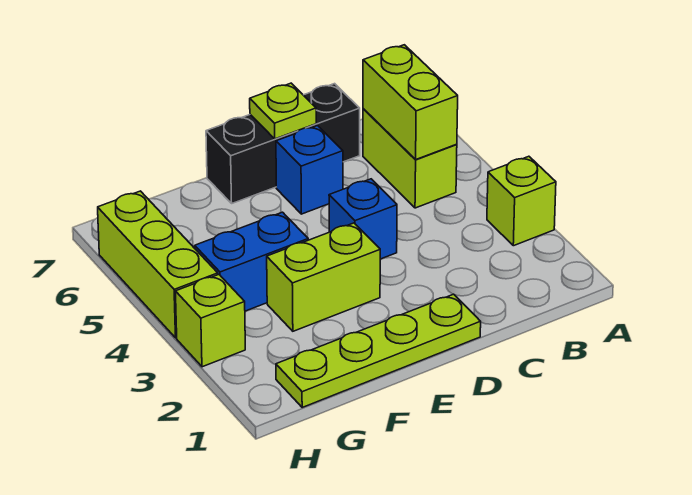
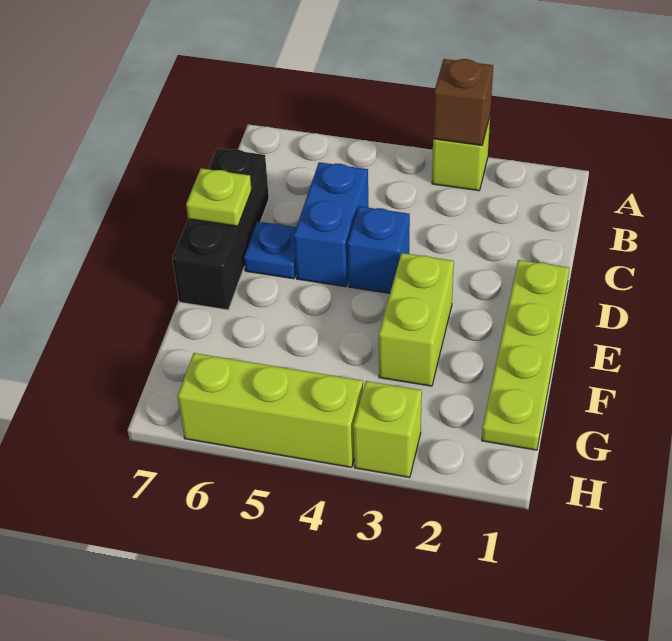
none -> brown brick A3 level 2
lime brick B5:B6 level 1 -> none
lime brick B5:B6 level 2 -> none
blue brick D6 level 1 -> blue plate D6 level 1
blue brick F4:G4 level 1 -> blue brick C5:D5 level 1

